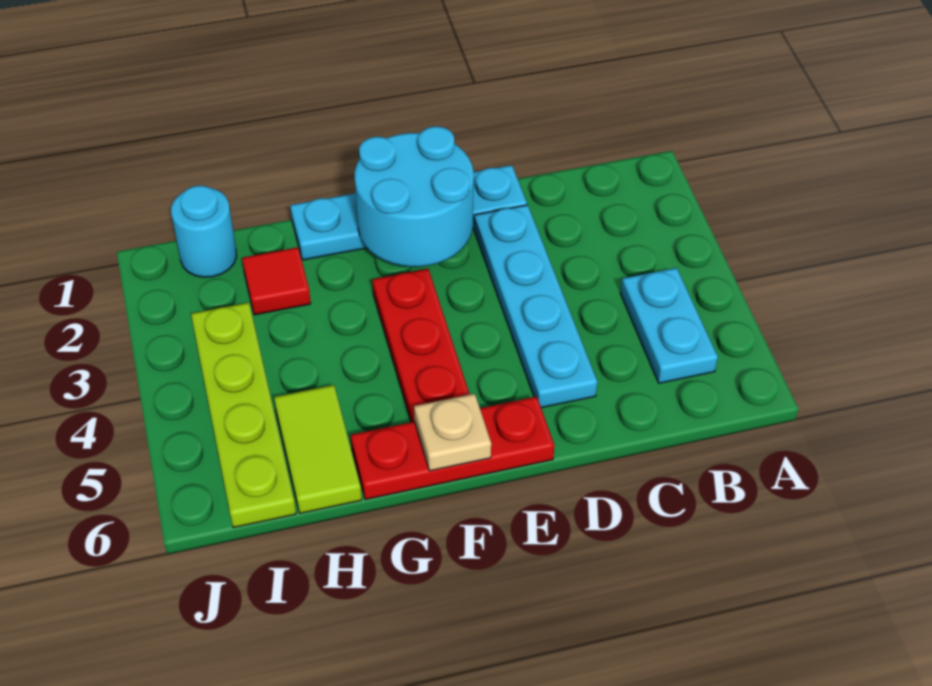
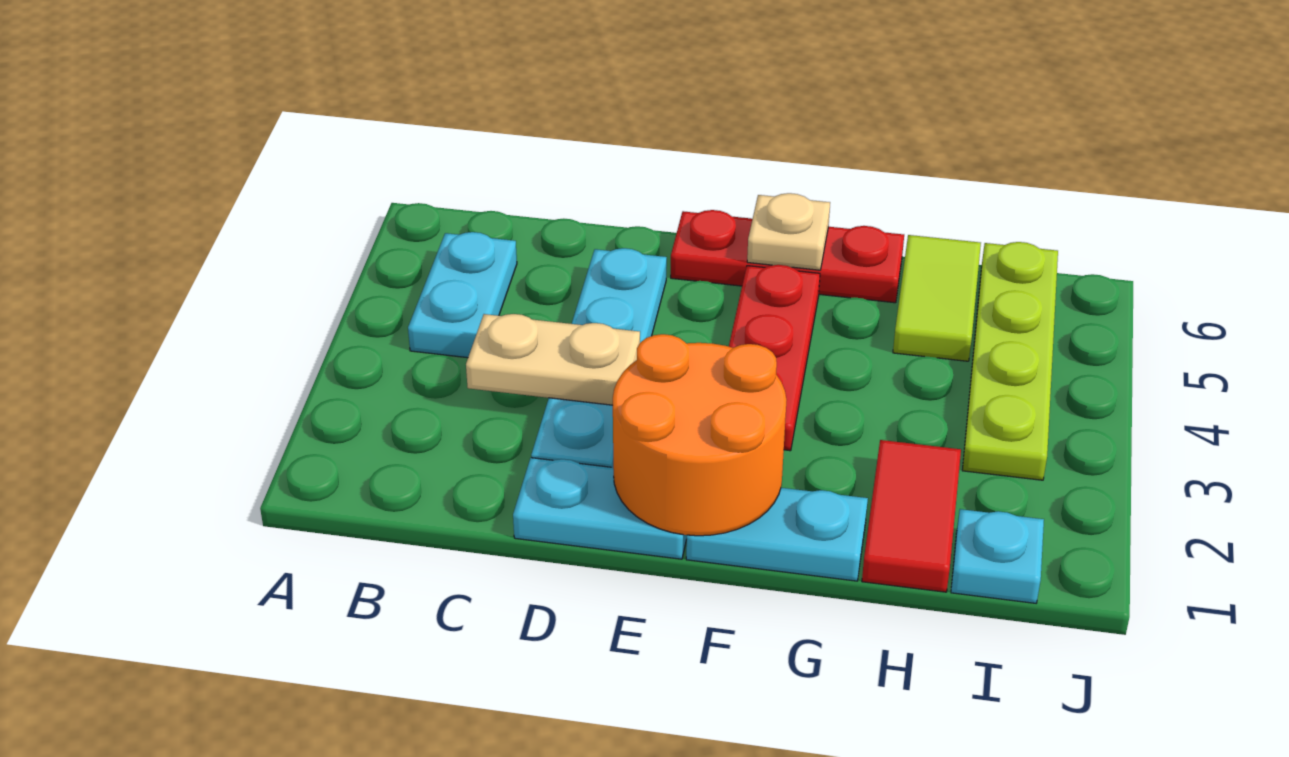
none -> tan plate C3:D3 level 2
cyan round brick E1:F2 level 2 -> orange round brick E1:F2 level 2
red tile H2 level 1 -> red tile H1:H2 level 1
cyan round brick I1 level 1 -> cyan plate I1 level 1

